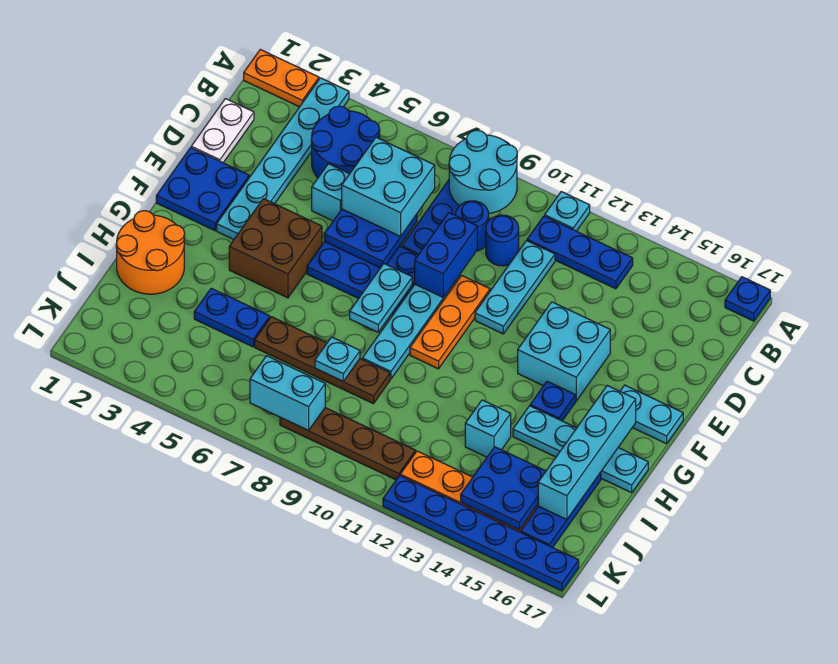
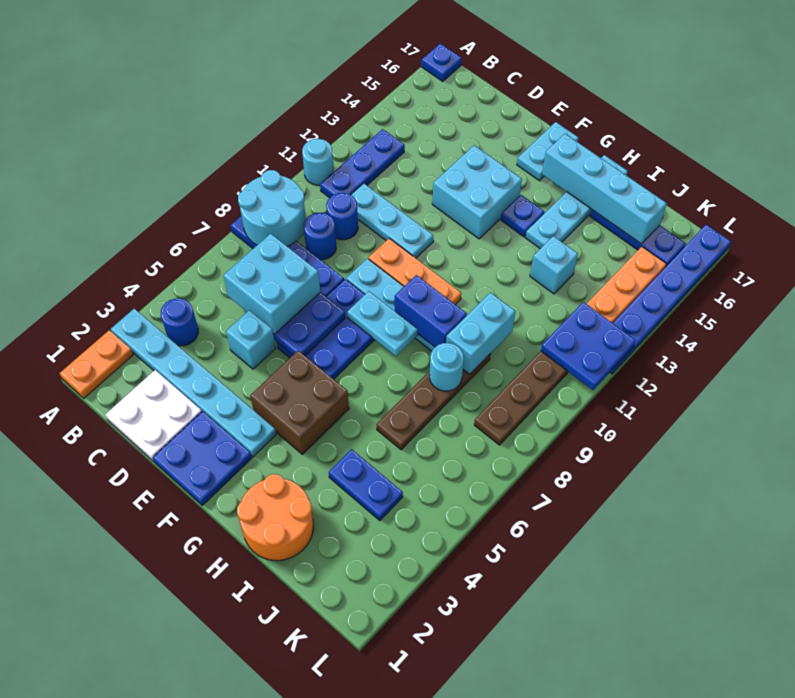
cyan plate A11 level 1 -> cyan round brick A11 level 1
blue round brick B4:C5 level 1 -> blue round brick B4 level 1
white plate C1:D1 level 1 -> white plate C1:D2 level 1
blue brick D9:E9 level 2 -> blue brick G9:H9 level 2
blue plate I4:I5 level 1 -> blue plate I4:J4 level 1
cyan plate I8 level 2 -> cyan round brick I8 level 2
blue plate J14:K15 level 2 -> blue plate K11:L12 level 2
cyan brick K7:K8 level 2 -> cyan brick I9:I10 level 2

